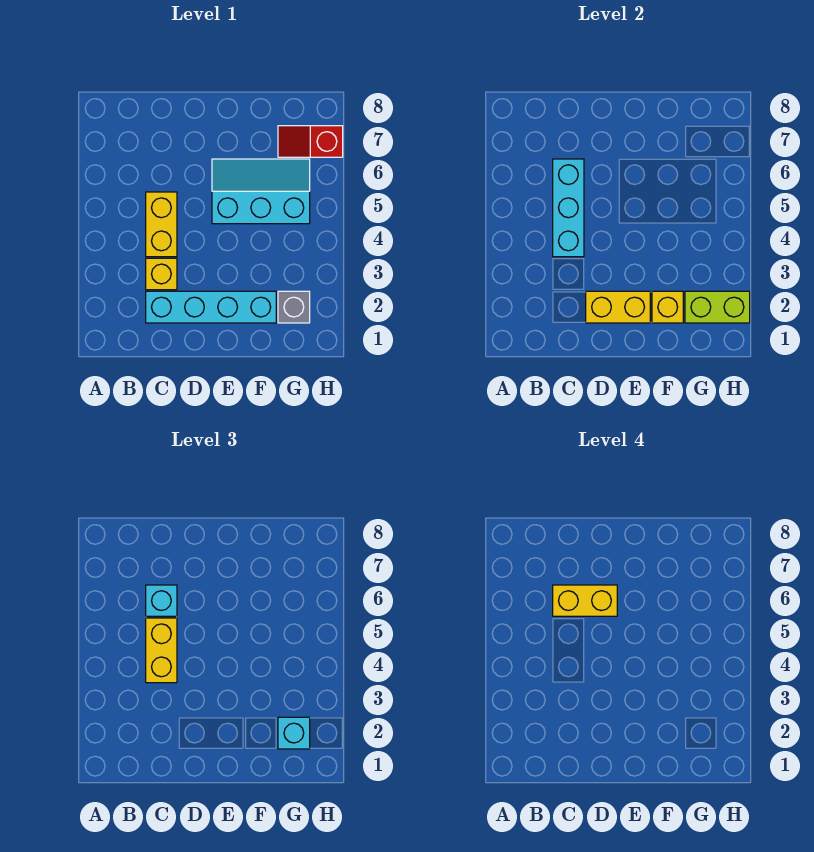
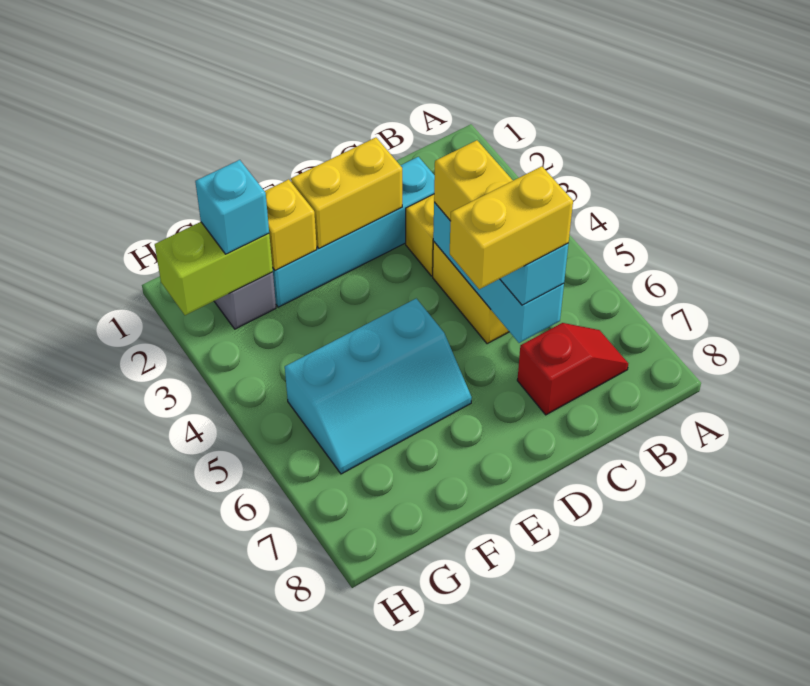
red slope G7:H7 level 1 top H -> red slope B7:C7 level 1 top C

